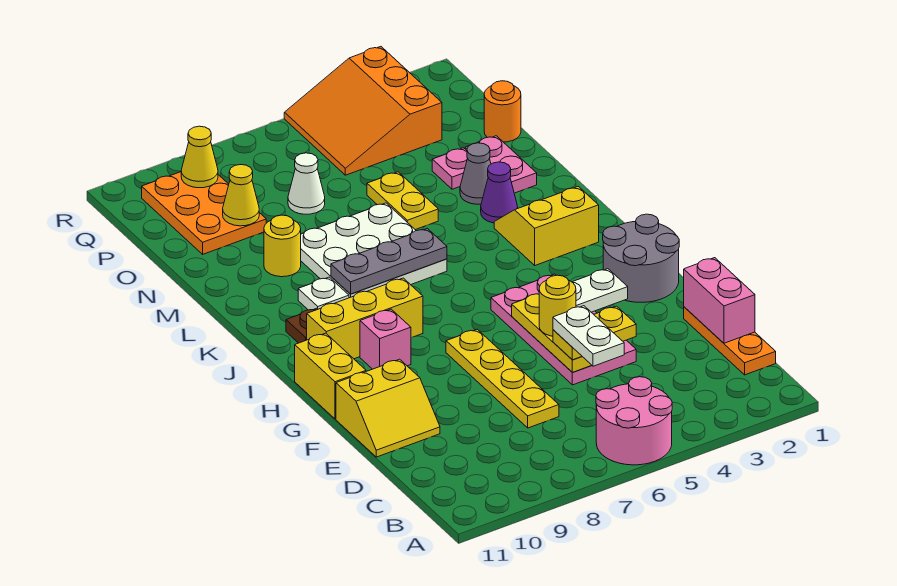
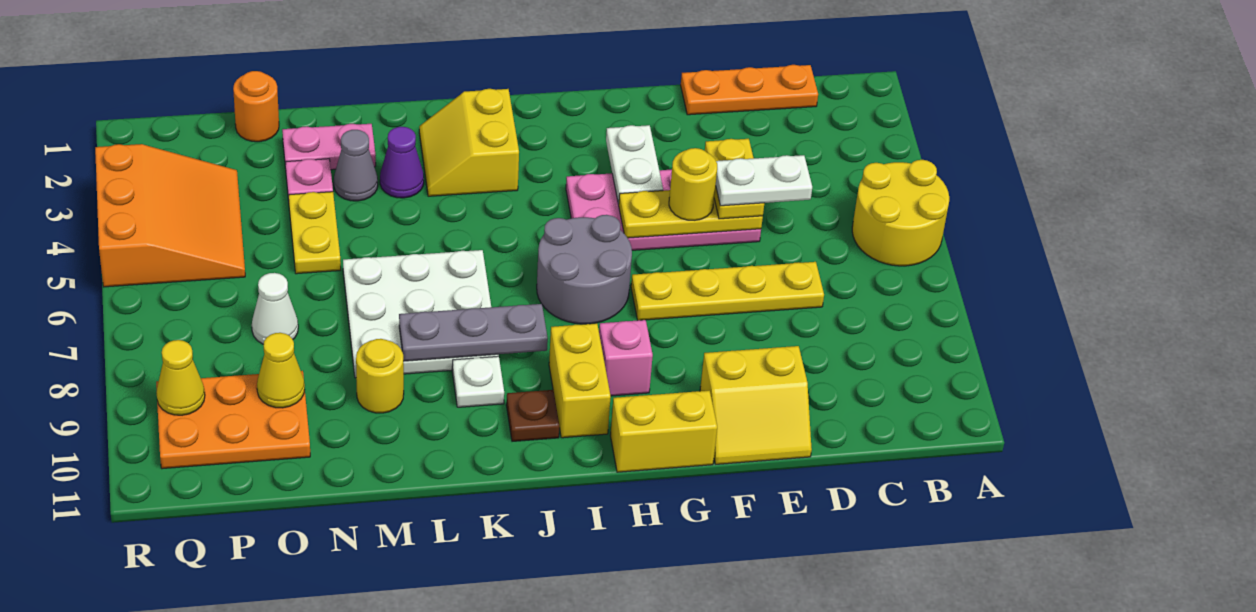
pink round brick A5:B6 level 1 -> yellow round brick A5:B6 level 1
pink brick D1:E1 level 2 -> none
yellow slope E10:F11 level 1 top F -> yellow slope E10:F11 level 1 top 10
grey round brick G1:H2 level 1 -> grey round brick H6:I7 level 1
yellow brick I8:I10 level 1 -> yellow brick I9:I10 level 1
grey plate K6:K8 level 2 -> grey plate J8:L8 level 2
yellow plate M5:N5 level 1 -> yellow plate N4:N5 level 1
orange slope P3:R5 level 1 top 3 -> orange slope P3:R5 level 1 top R

